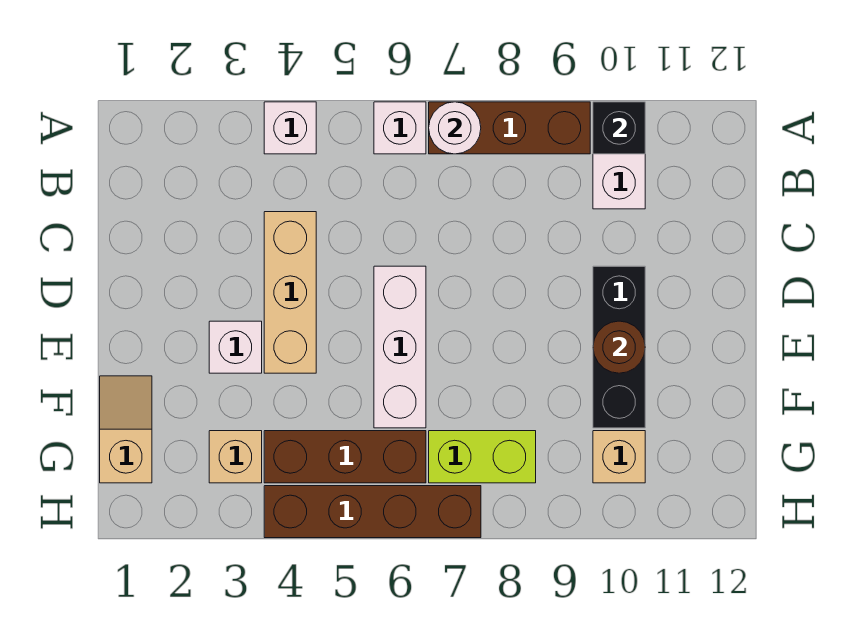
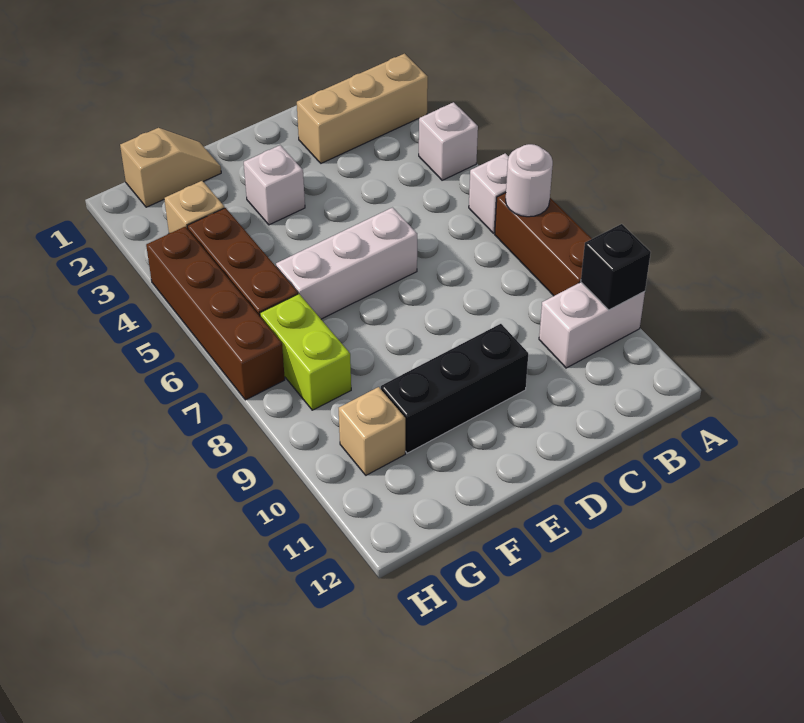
tan brick C4:E4 level 1 -> tan brick A2:C2 level 1
brown round brick E10 level 2 -> none

